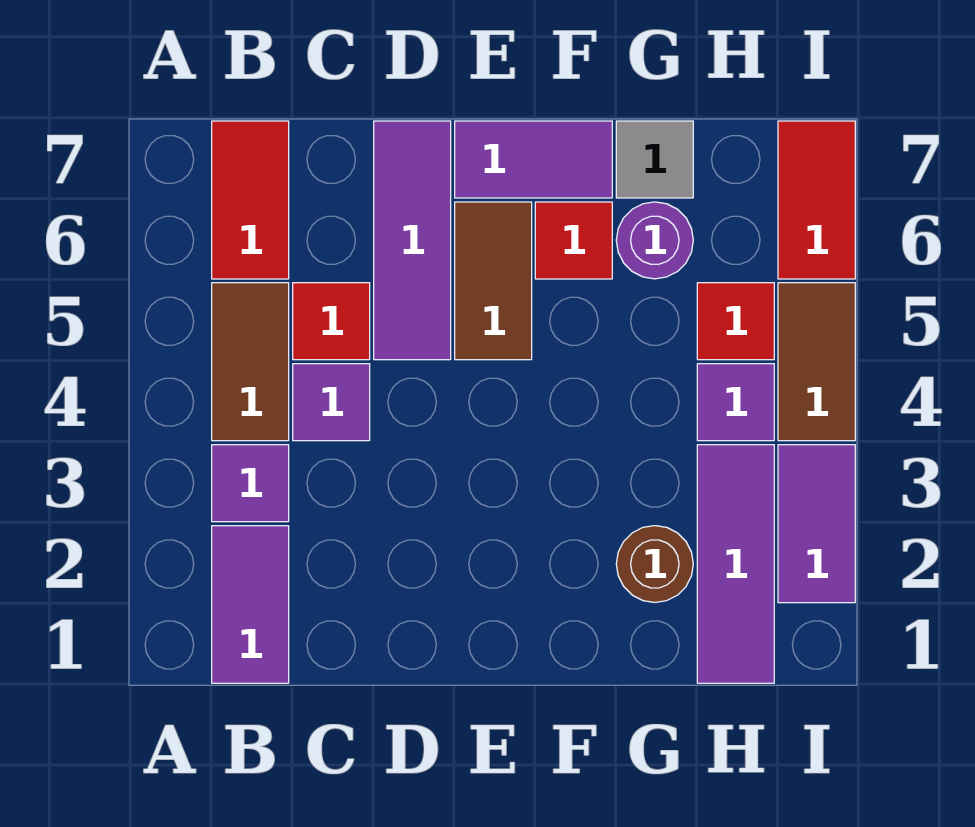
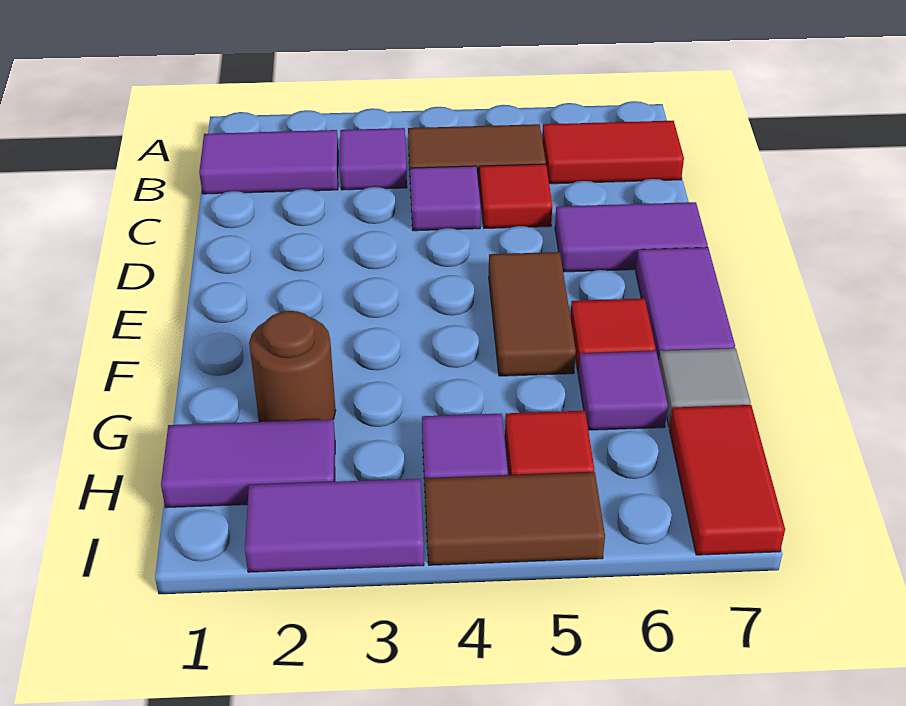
purple tile D5:D7 level 1 -> purple tile D6:D7 level 1
brown tile E5:E6 level 1 -> brown tile E5:F5 level 1
purple round brick G6 level 1 -> purple tile G6 level 1
purple tile H1:H3 level 1 -> purple tile H1:H2 level 1
red tile I6:I7 level 1 -> red tile H7:I7 level 1

